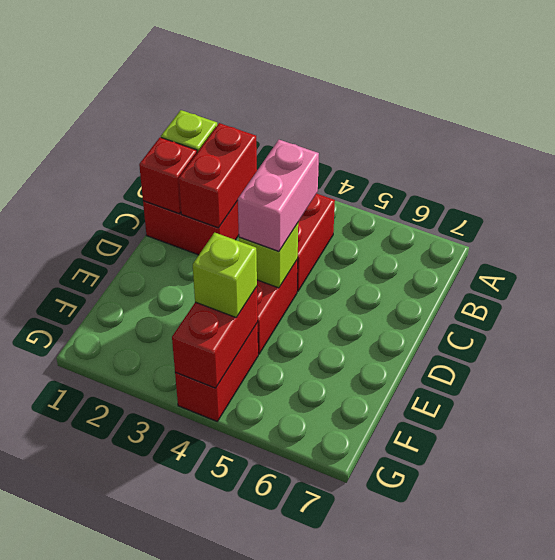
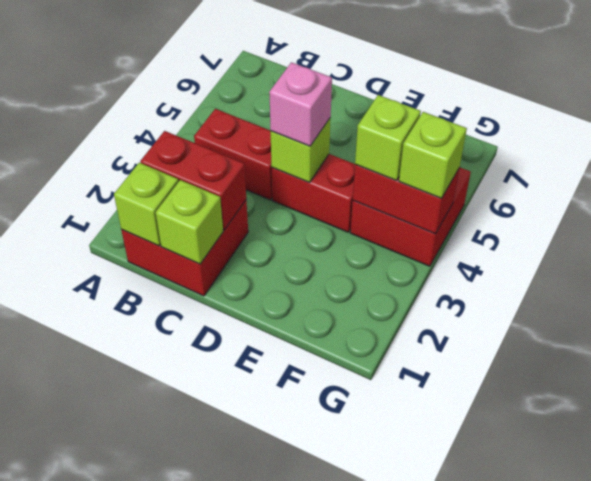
red brick C1 level 2 -> lime brick C1 level 2
pink brick C4:D4 level 3 -> pink brick D4 level 3
red brick F4:G4 level 1 -> red brick F4:G5 level 1
none -> lime brick G4 level 3

